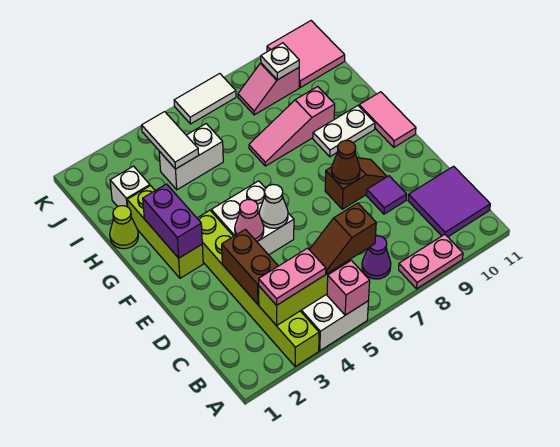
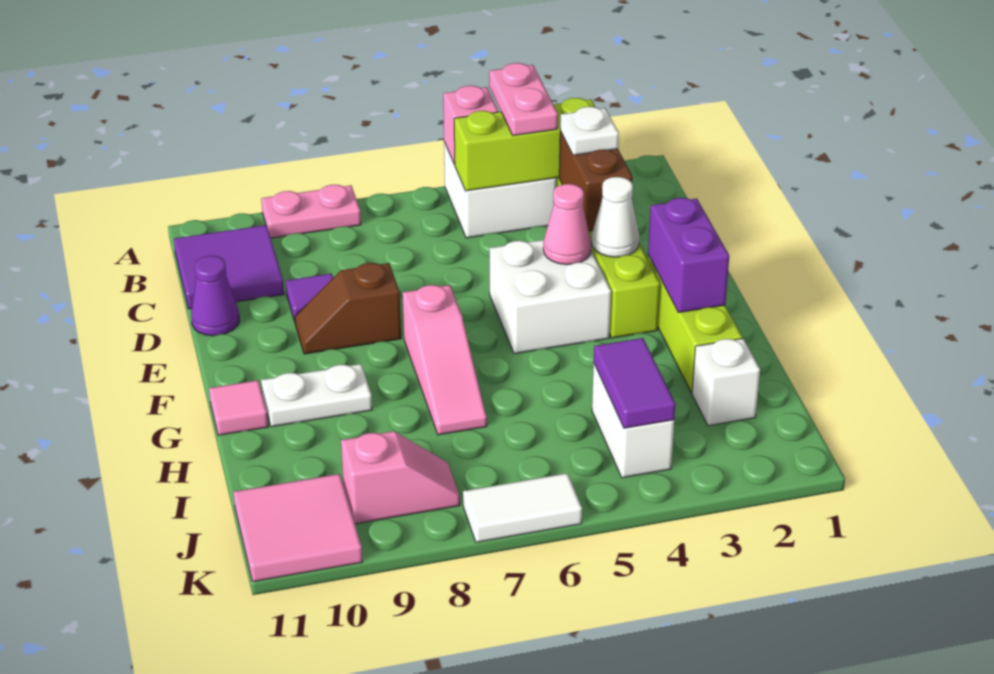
pink plate B3:B4 level 3 -> pink plate A4:B4 level 3
brown slope B5:B6 level 3 top 6 -> none
purple cone B7 level 1 -> purple cone D11 level 1
white cone E5 level 2 -> white cone E3 level 2
brown cone E8 level 2 -> none
pink tile F11:G11 level 1 -> pink tile G11 level 1
lime cone H1 level 1 -> none
pink slope H7:H9 level 1 top 9 -> pink slope F7:H7 level 1 top F
white brick I4:I5 level 1 -> white brick I4:J4 level 1
white tile I4:J4 level 2 -> purple tile I4:J4 level 2
white plate J9 level 2 -> white plate C3 level 3

